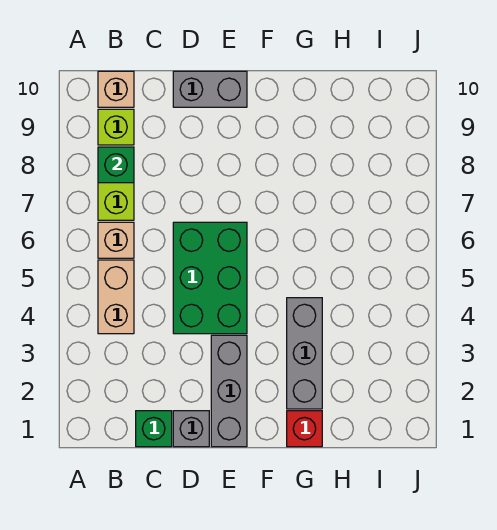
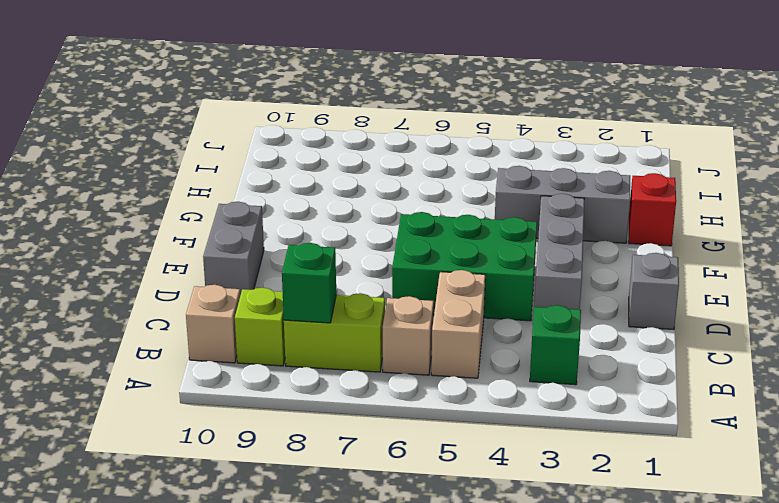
tan brick B4:B5 level 1 -> tan brick B5:C5 level 1
green brick C1 level 1 -> green brick B3 level 1
grey brick E1:E3 level 1 -> grey brick D3:F3 level 1

